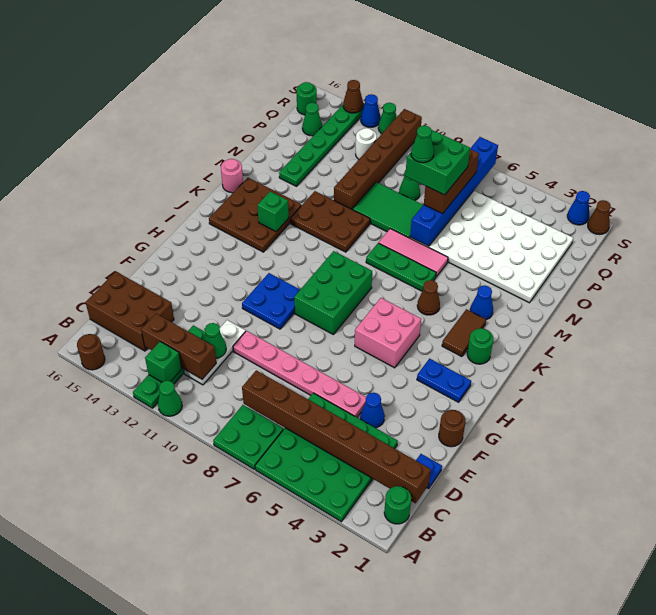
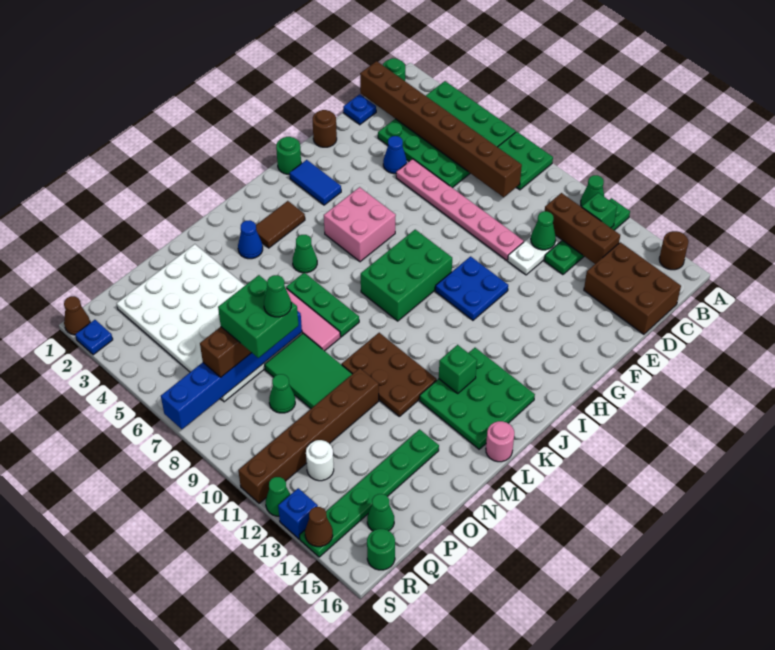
blue plate H2:H3 level 1 -> blue tile H2:H3 level 1
green round brick J2 level 1 -> green round brick H1 level 1
brown plate J13:L15 level 1 -> green plate J13:L15 level 1
brown cone K5 level 1 -> green cone K5 level 1
blue cone S2 level 1 -> blue plate S2 level 1
blue cone S13 level 1 -> blue brick S13 level 1

